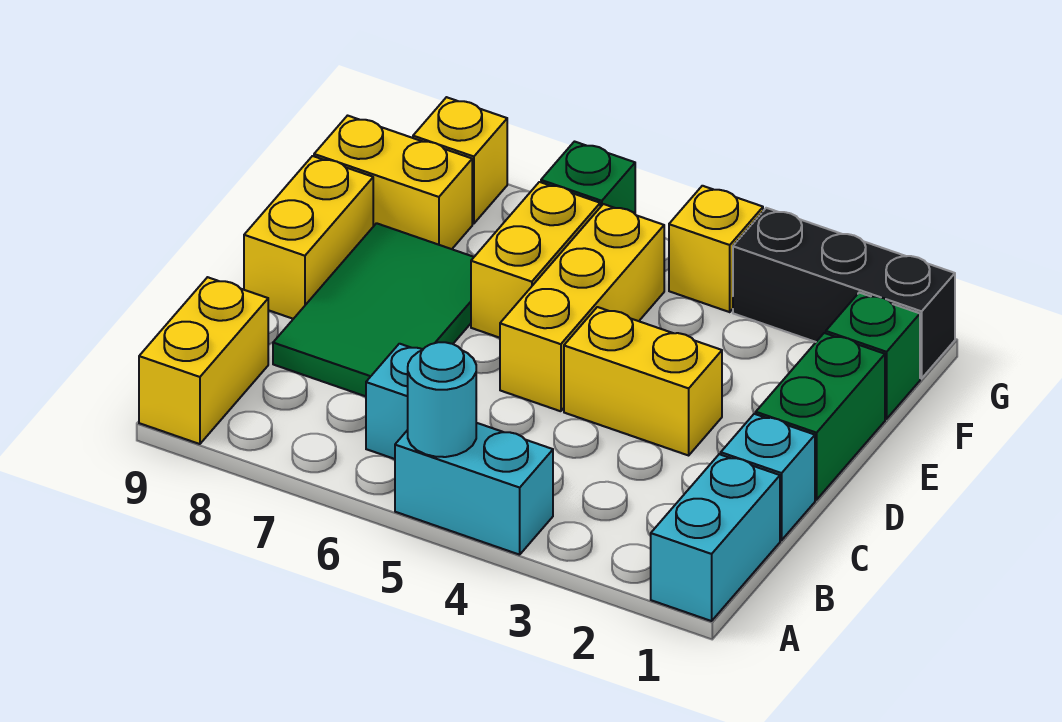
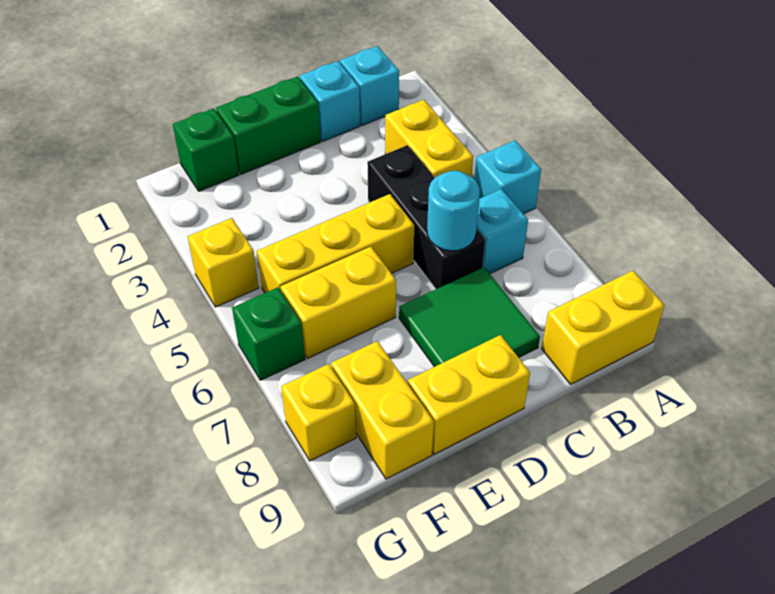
cyan brick A1:B1 level 1 -> cyan brick B1 level 1
cyan brick A4:A5 level 1 -> cyan brick A5 level 1
cyan round brick A5 level 2 -> cyan round brick C6 level 2
green tile C7:E8 level 1 -> green tile C7:D8 level 1
yellow brick D3:D4 level 1 -> yellow brick B3:B4 level 1
black brick G1:G3 level 1 -> black brick C4:C6 level 1

